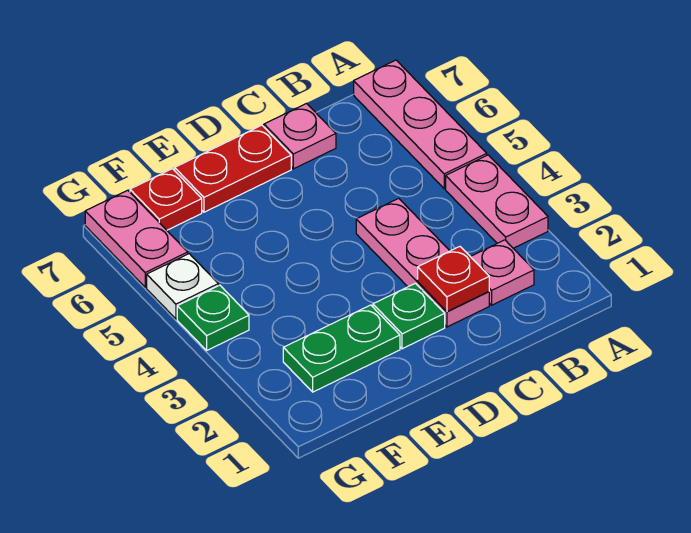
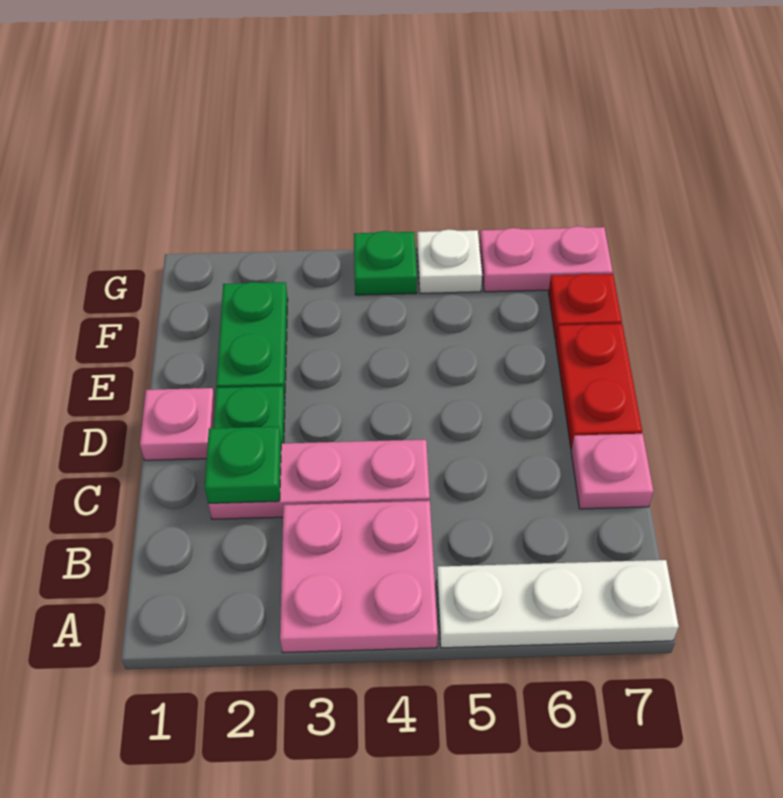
pink plate A3:A4 level 1 -> pink plate A3:B4 level 1
pink plate A5:A7 level 1 -> white plate A5:A7 level 1
pink plate B2 level 1 -> pink plate D1 level 1
red plate C2 level 2 -> green plate C2 level 2

